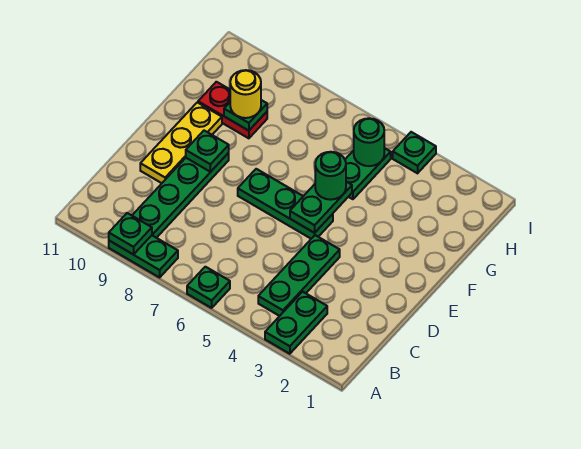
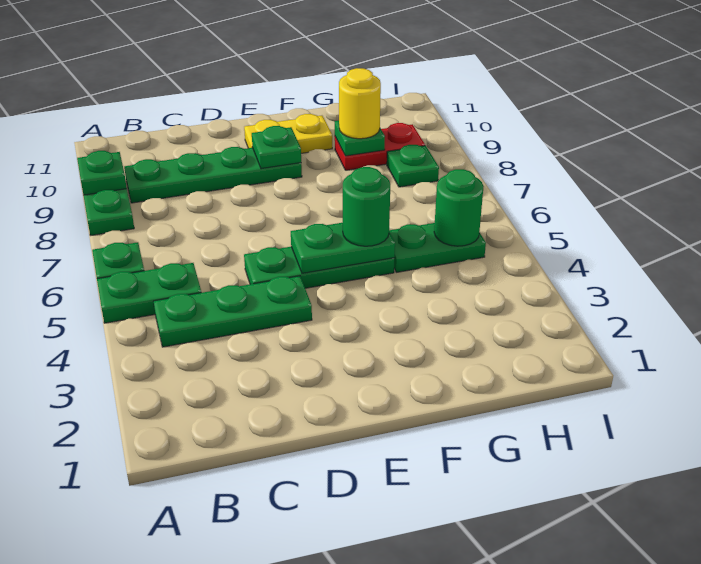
green plate A3:B3 level 1 -> green plate A5:B5 level 1
yellow plate D10:F10 level 1 -> yellow plate E10:F10 level 1
green plate E5:E7 level 1 -> green plate D5:F5 level 1
red plate G9:G10 level 1 -> red plate G9:H9 level 1
green plate I4 level 1 -> green plate H8 level 1

